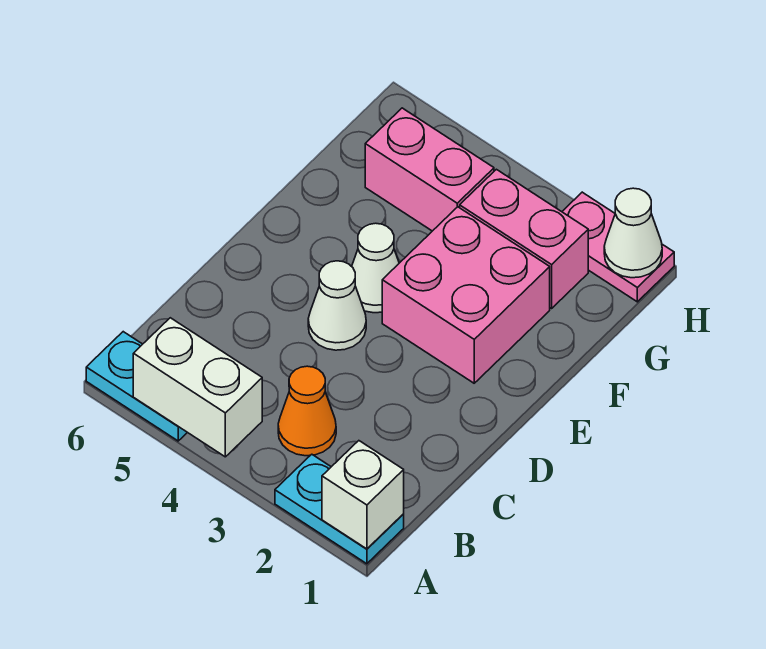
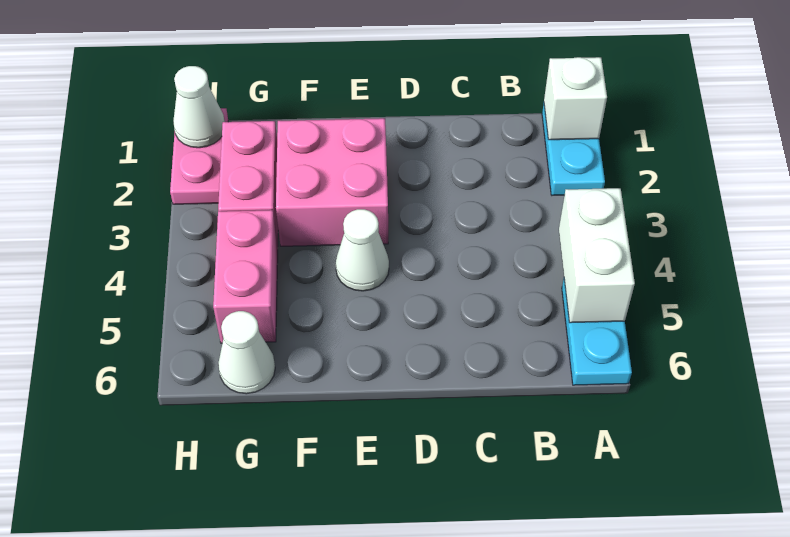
orange cone B3 level 1 -> none
white cone D4 level 1 -> white cone G6 level 1

